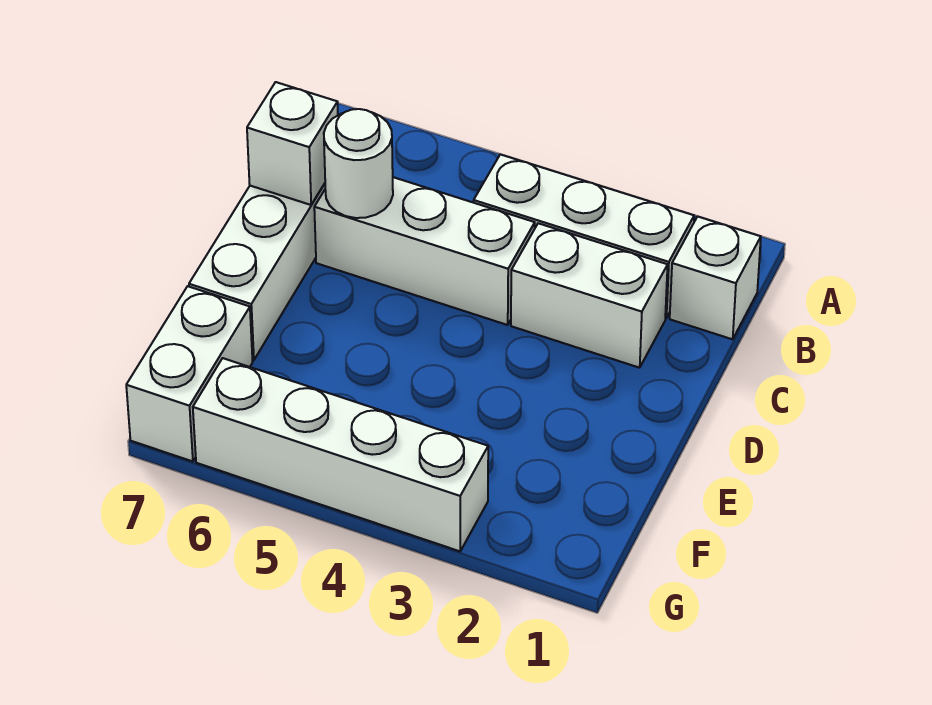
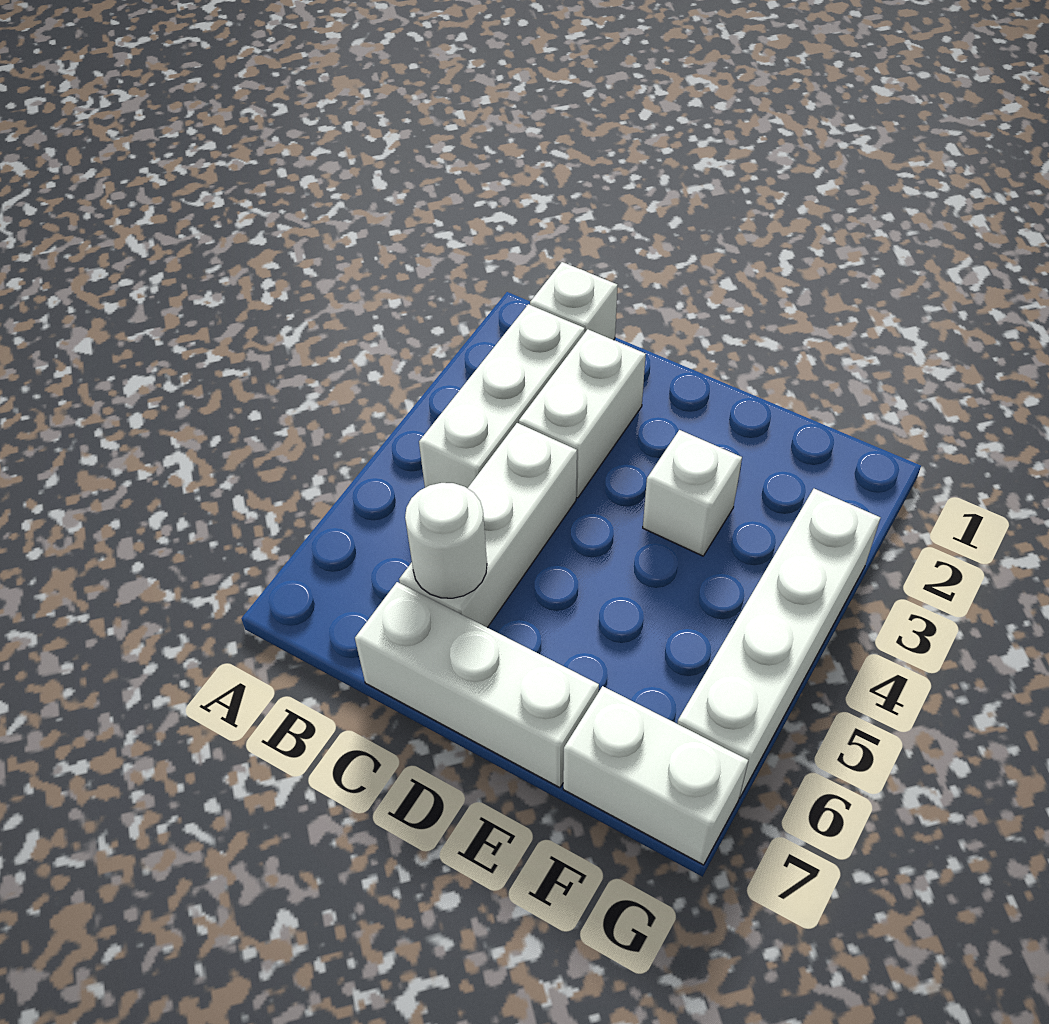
white brick C7 level 2 -> white brick E3 level 1

